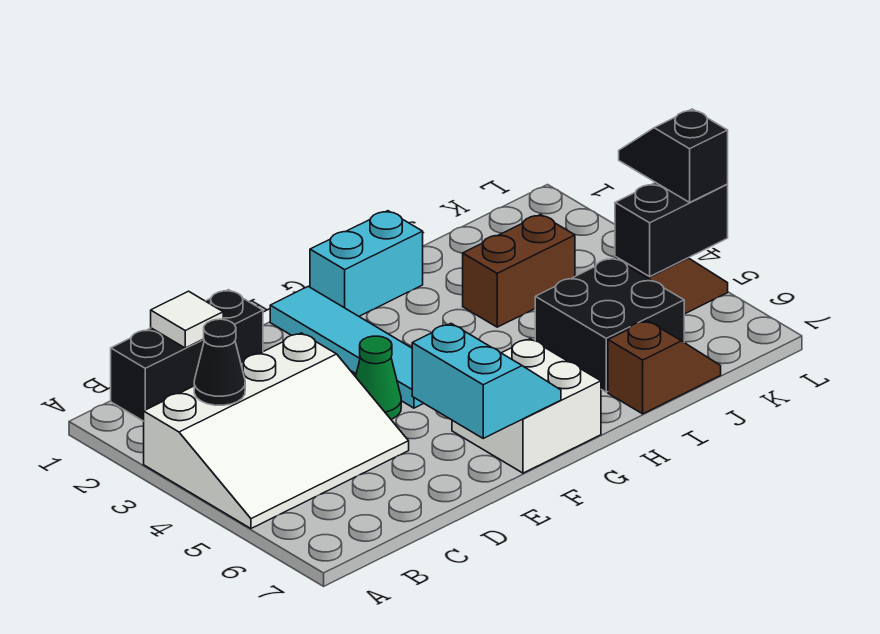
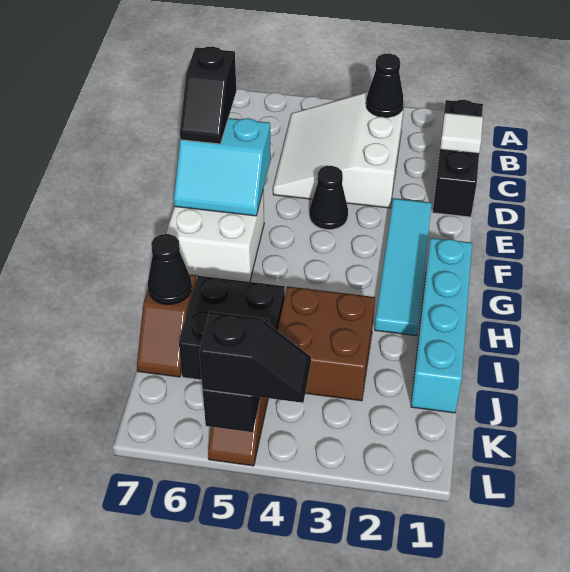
white slope A3:D5 level 1 top 3 -> white slope B3:D5 level 1 top 3
none -> black slope D7:E7 level 3 top D
green cone E4 level 1 -> black cone E4 level 1
cyan tile F1:F4 level 1 -> cyan tile E2:H2 level 1
cyan brick G1:H1 level 1 -> cyan brick G1:J1 level 1
brown brick I3:J3 level 1 -> brown brick I3:J4 level 1
none -> black cone I7 level 2

